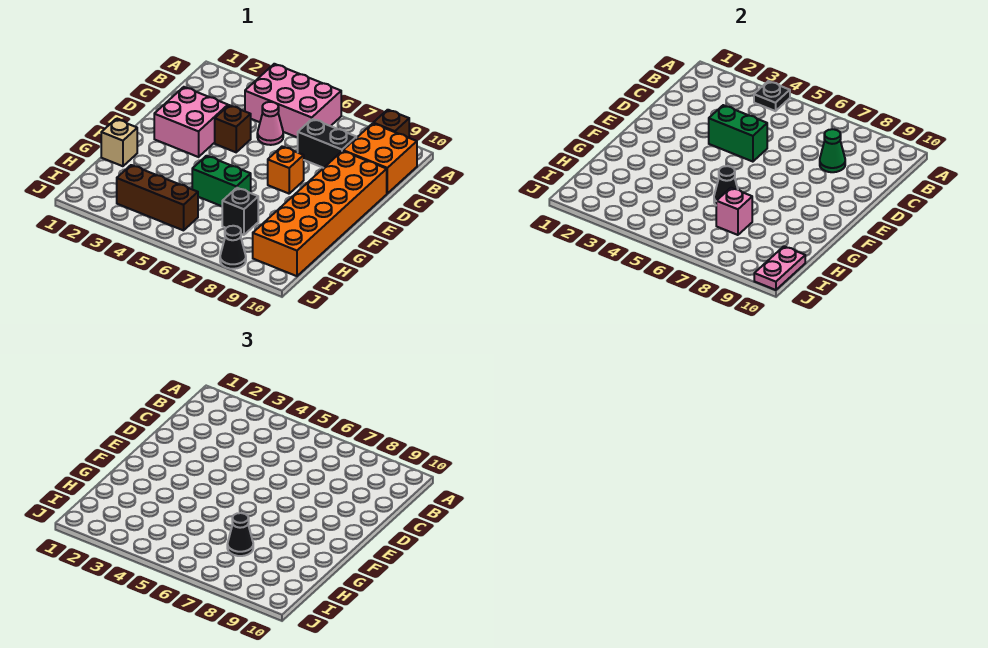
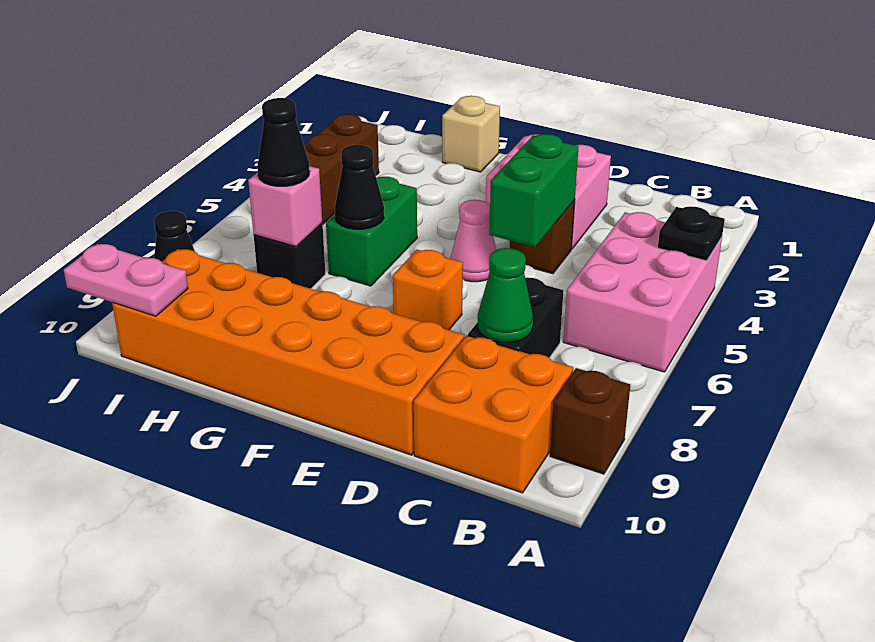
pink cone C5 level 1 -> pink cone E5 level 1

